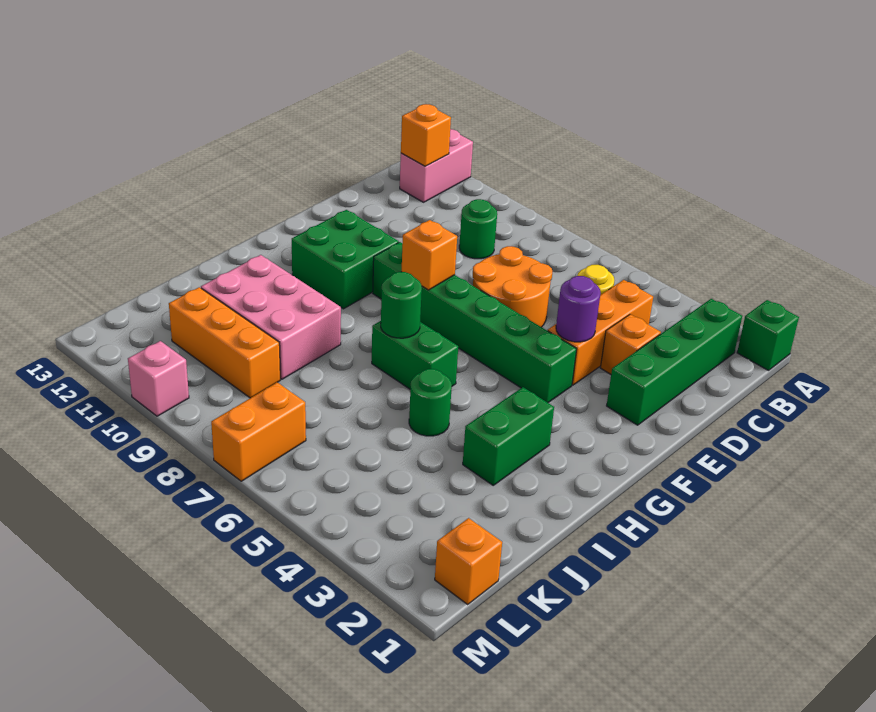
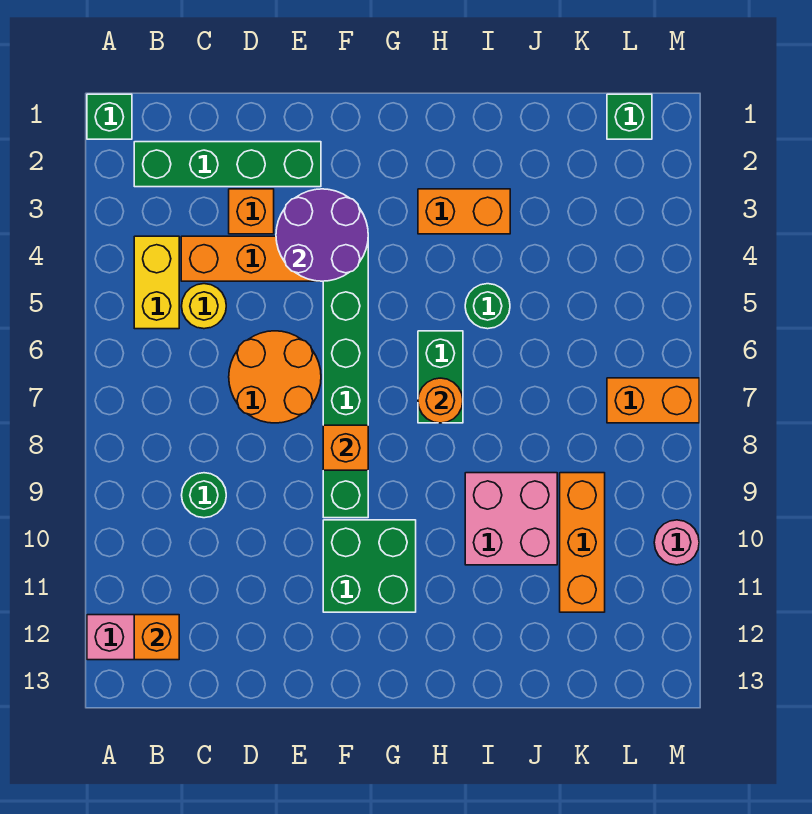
none -> yellow brick B4:B5 level 1
purple round brick E4 level 2 -> purple round brick E3:F4 level 2
green brick H3:I3 level 1 -> orange brick H3:I3 level 1
green round brick H7 level 2 -> orange round brick H7 level 2
pink brick I9:J11 level 1 -> pink brick I9:J10 level 1
orange brick L1 level 1 -> green brick L1 level 1
pink brick M10 level 1 -> pink round brick M10 level 1

